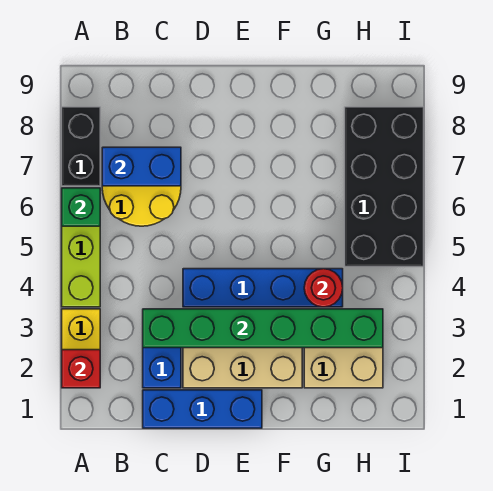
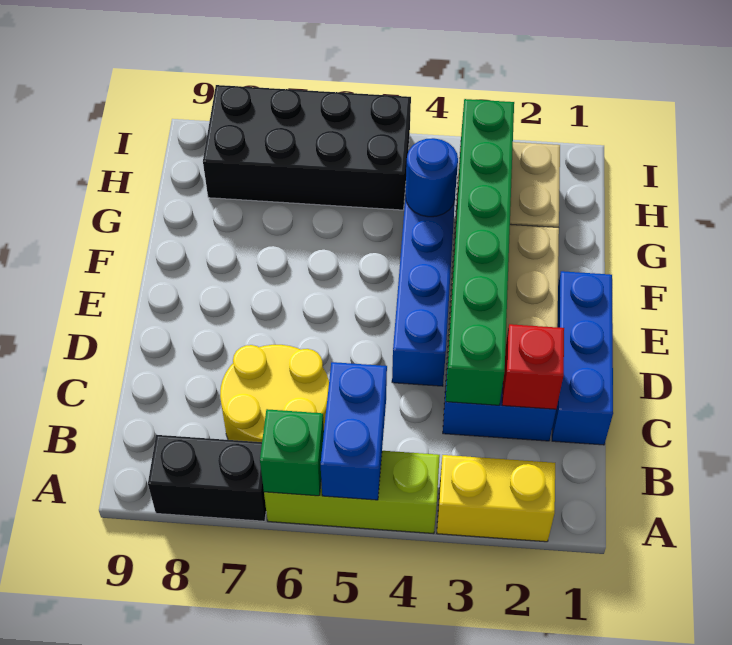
red brick A2 level 2 -> red brick C2 level 2
blue brick B7:C7 level 2 -> blue brick A5:B5 level 2
red round brick G4 level 2 -> blue round brick G4 level 2

